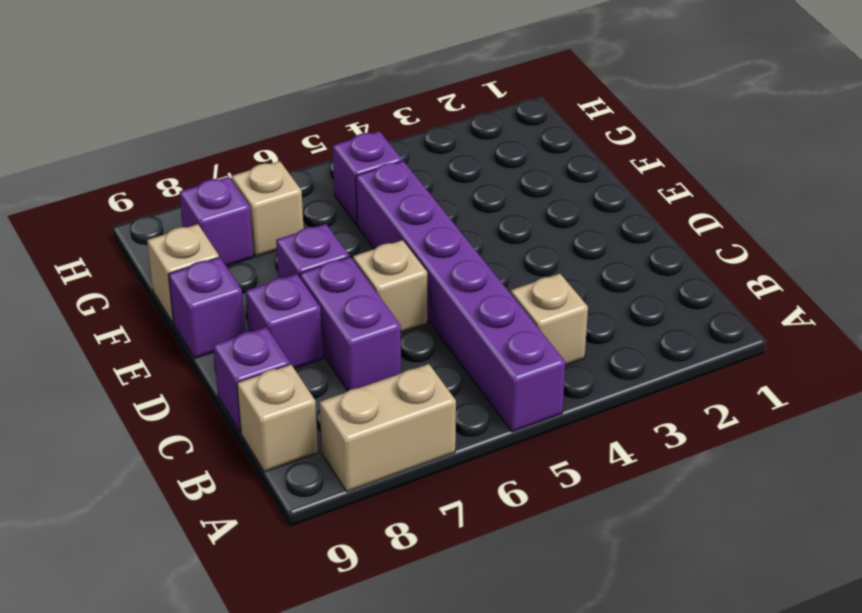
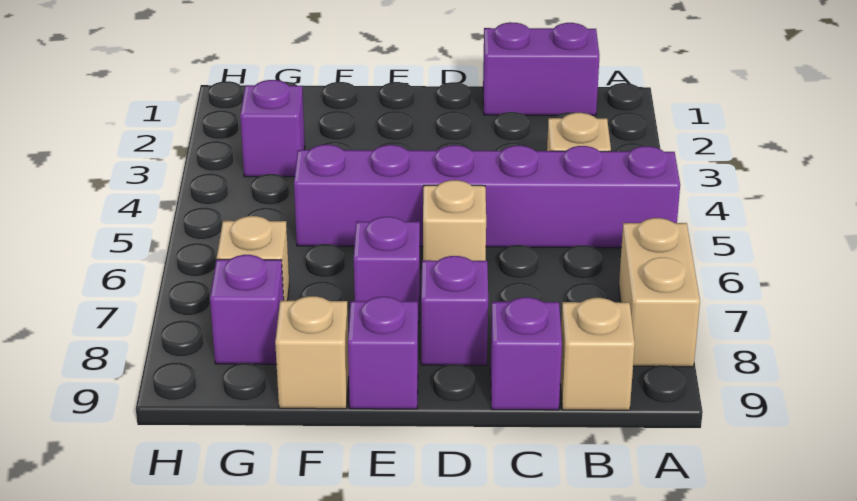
purple brick C7:D7 level 1 -> purple brick B1:C1 level 1
purple brick G5 level 1 -> purple brick G3 level 1

